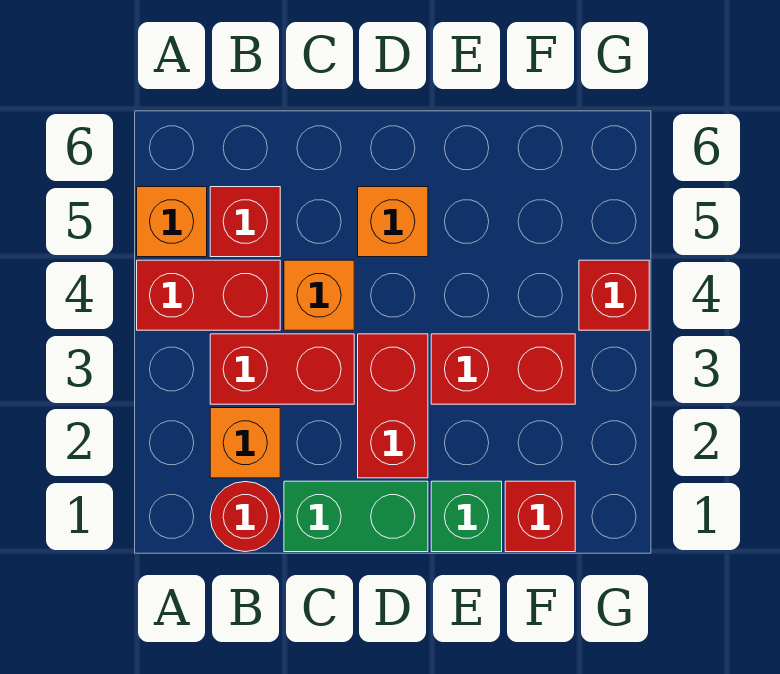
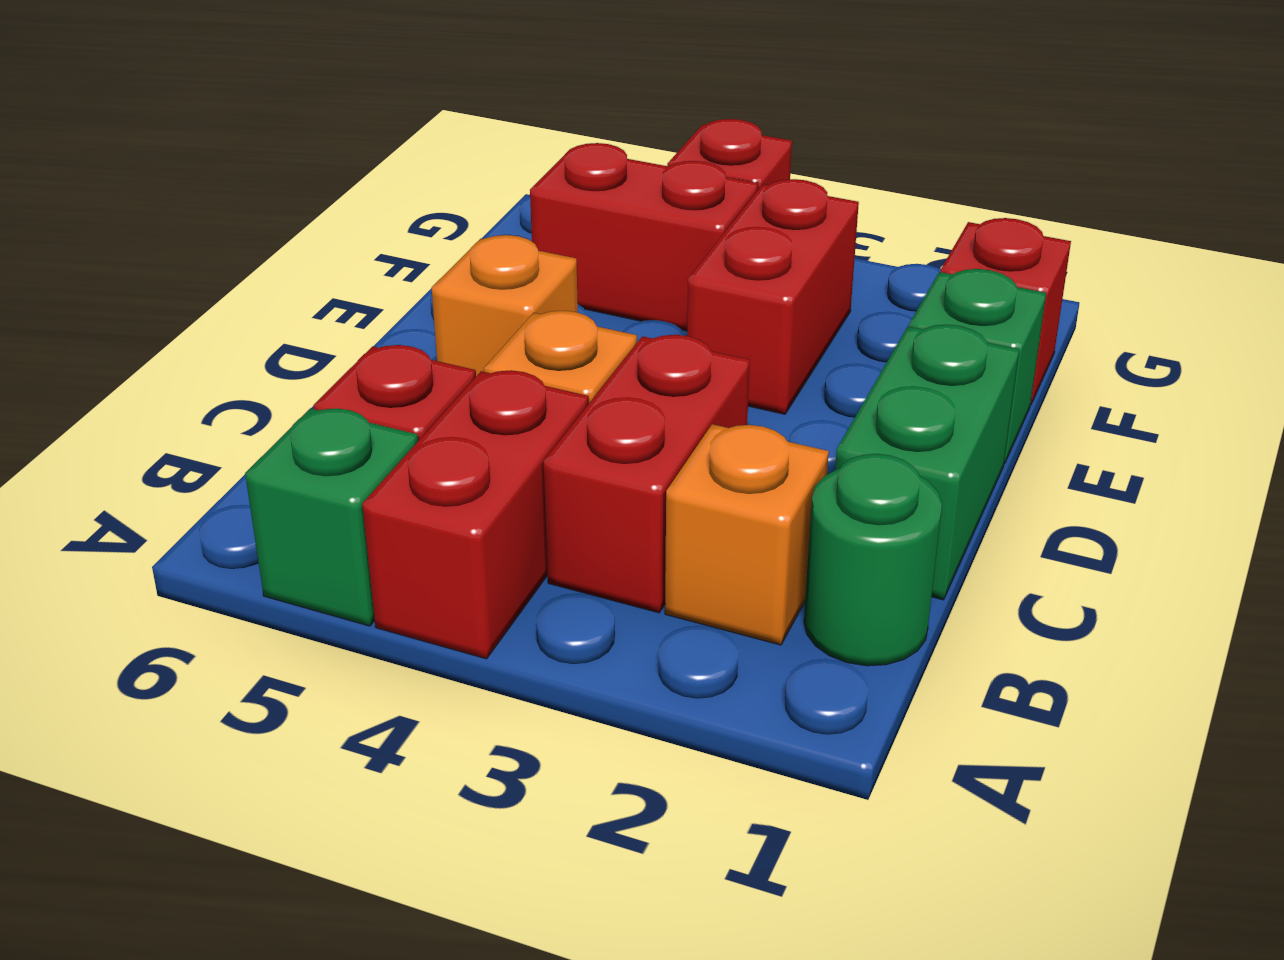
orange brick A5 level 1 -> green brick A5 level 1
red round brick B1 level 1 -> green round brick B1 level 1
red brick D2:D3 level 1 -> red brick F4:F5 level 1

